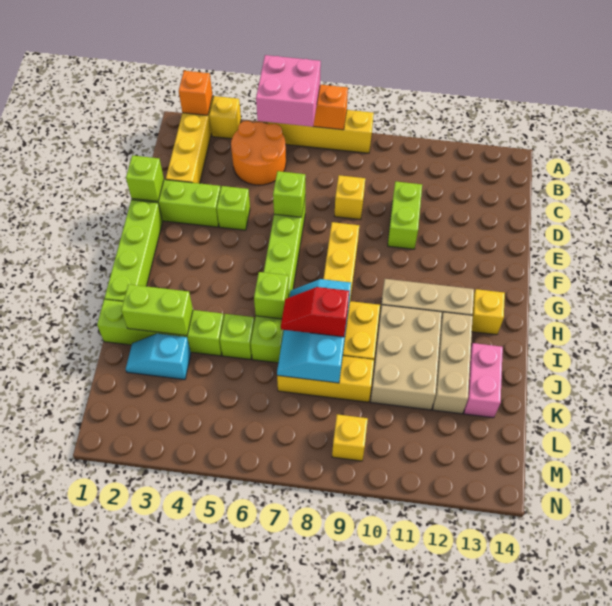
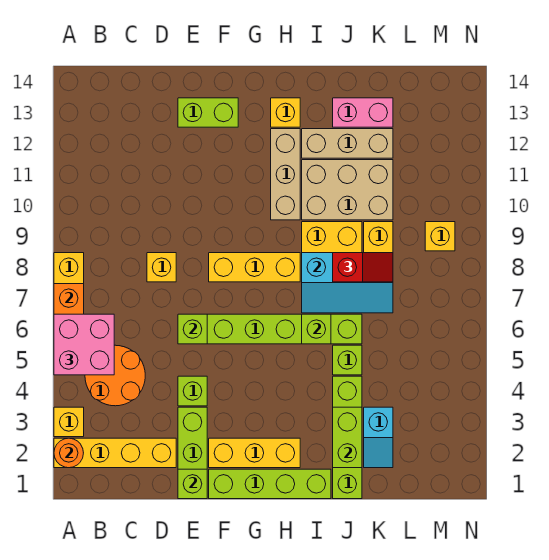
orange brick A2 level 2 -> orange round brick A2 level 2
lime brick D10:E10 level 1 -> lime brick E13:F13 level 1
none -> yellow brick F2:H2 level 1
red slope J7:J8 level 3 top 8 -> red slope J8:K8 level 3 top J

